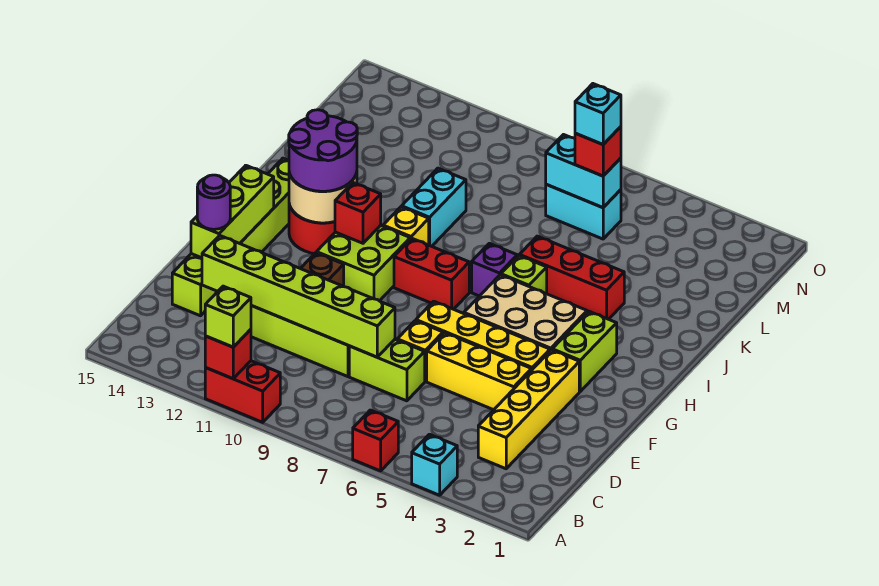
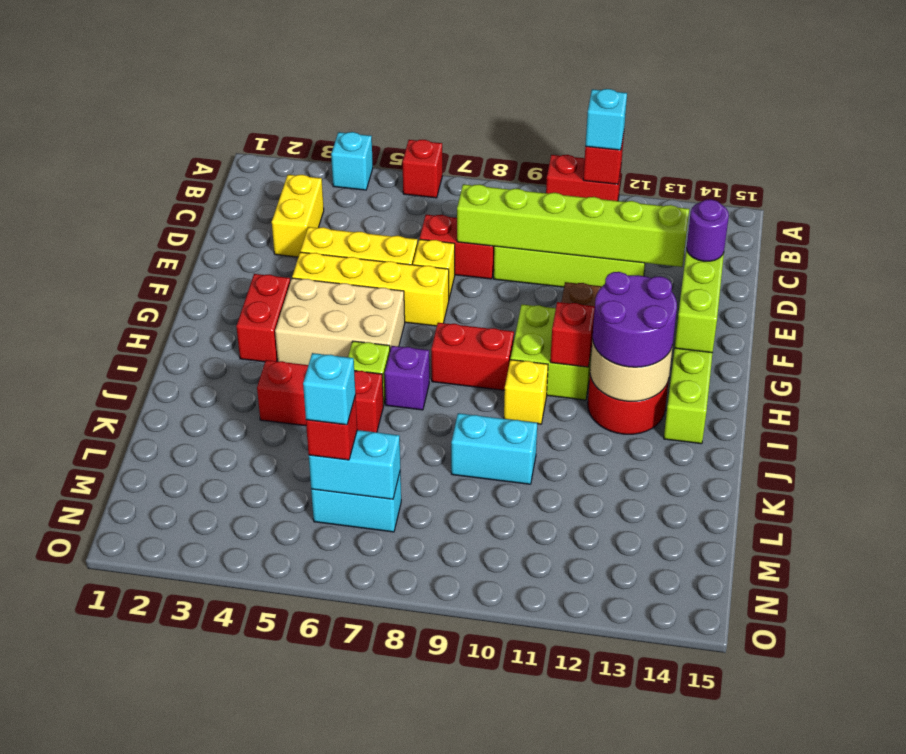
lime brick A11 level 3 -> cyan brick A11 level 3
yellow brick C3:F3 level 1 -> yellow brick C3:D3 level 1
lime brick D7:D8 level 1 -> red brick D7:D8 level 1
lime brick G3:H3 level 1 -> red brick G3:H3 level 1
cyan brick J10:K10 level 1 -> cyan brick K9:K10 level 1

